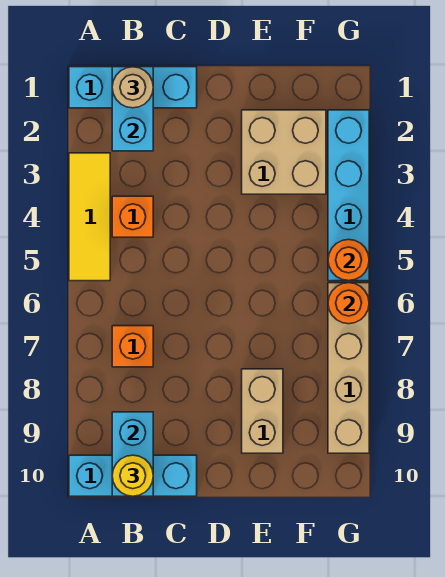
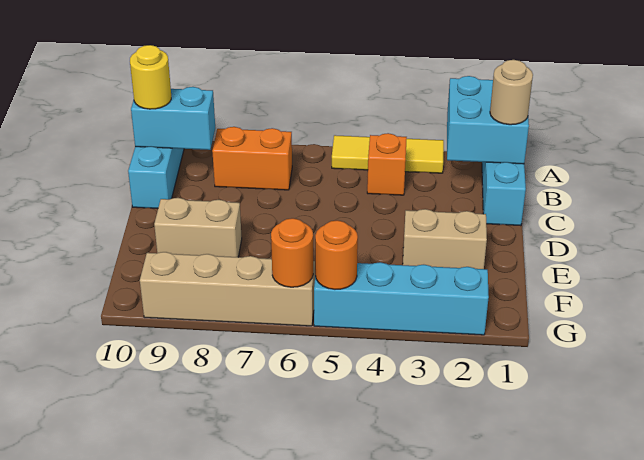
cyan brick B1:B2 level 2 -> cyan brick A1:B2 level 2
orange brick B7 level 1 -> orange brick B7:B8 level 1
tan brick E2:F3 level 1 -> tan brick E2:E3 level 1

